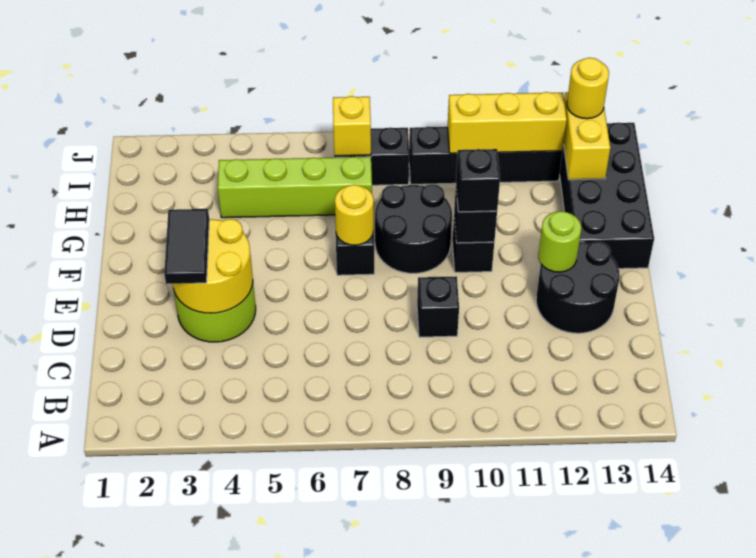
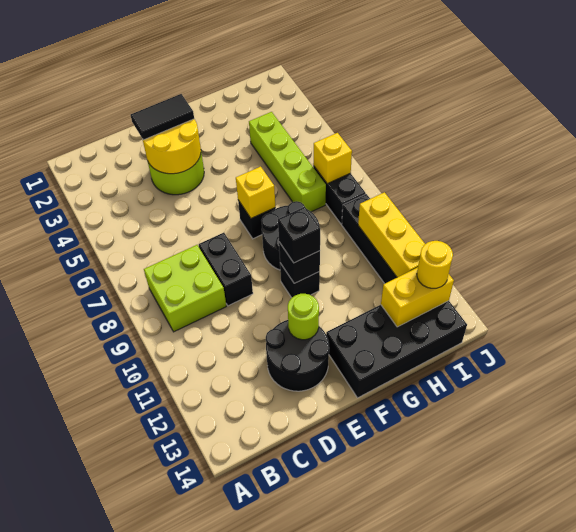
none -> lime brick B8:C9 level 1
black brick D9 level 1 -> black brick D8:D9 level 1
yellow round brick F7 level 2 -> yellow brick F7 level 2

